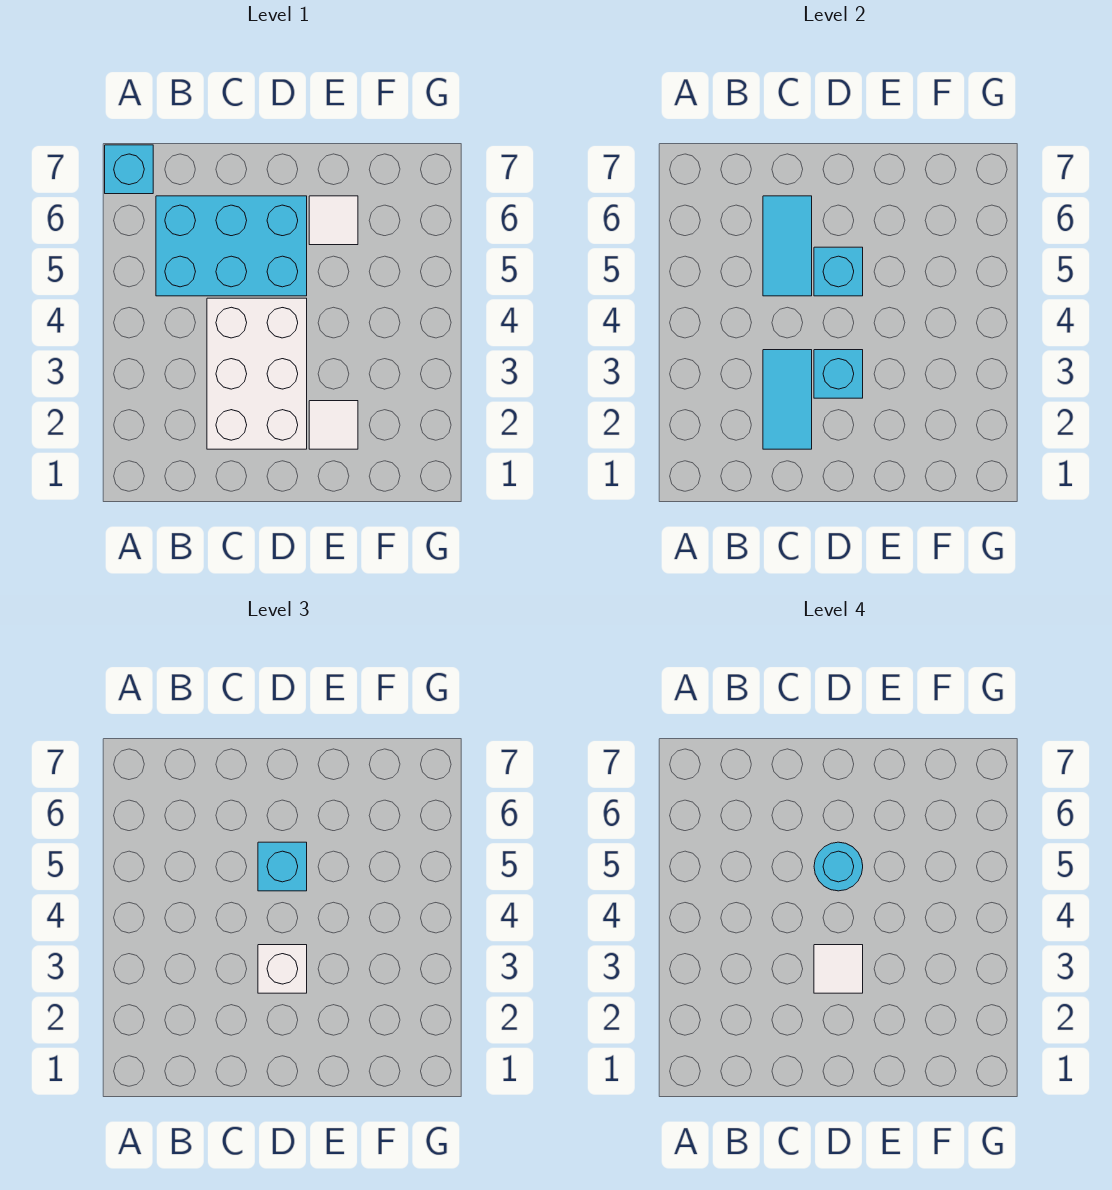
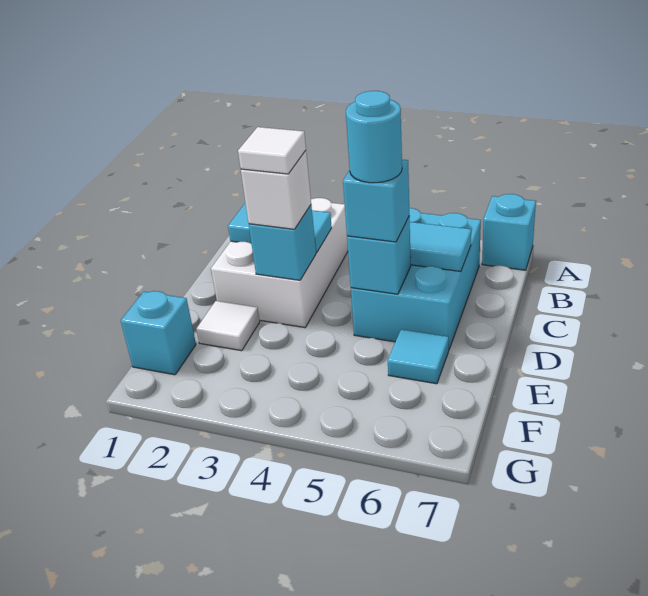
white brick C2:D4 level 1 -> white brick B2:D3 level 1
white tile E6 level 1 -> cyan tile E6 level 1
none -> cyan brick F1 level 1

